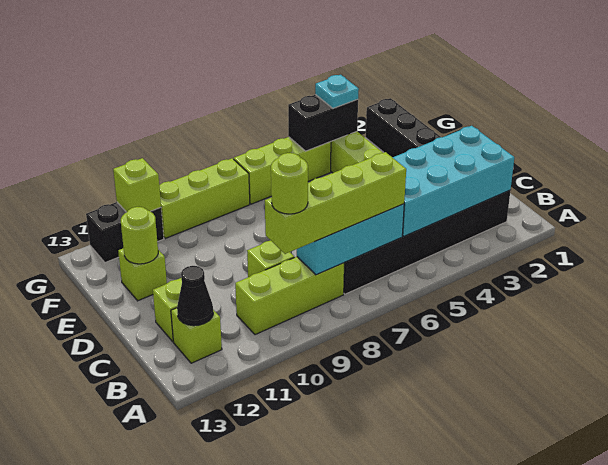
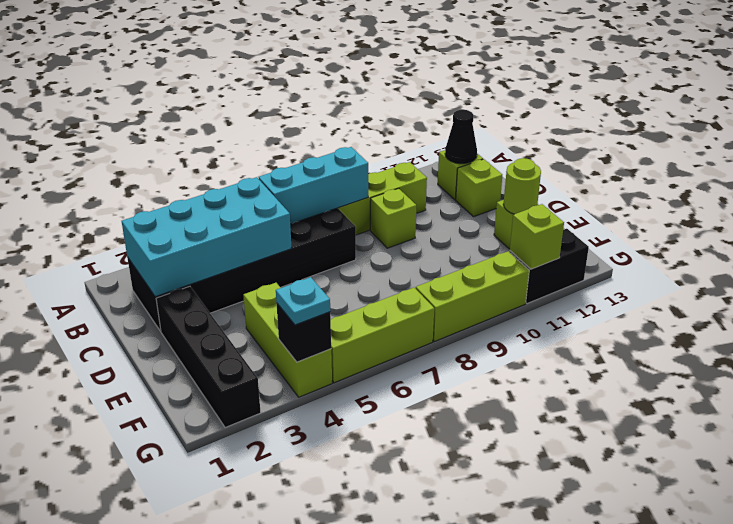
lime brick B6:B9 level 3 -> none
lime round brick B9 level 4 -> none
black brick G4:G5 level 2 -> black brick G4 level 2

